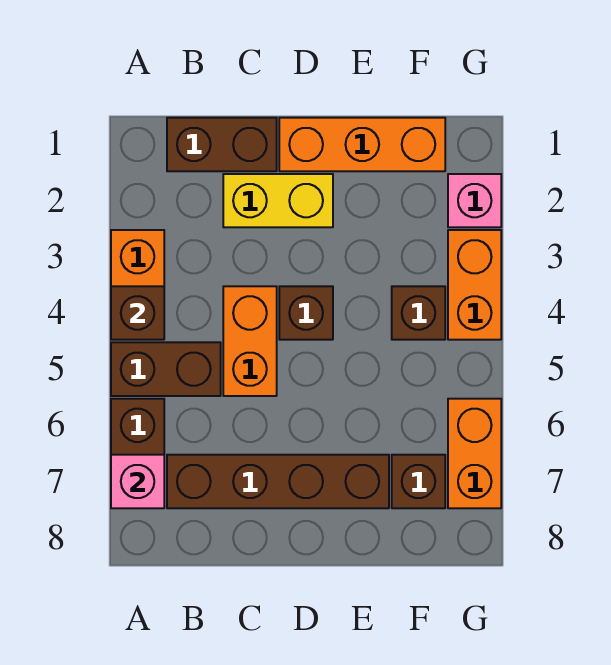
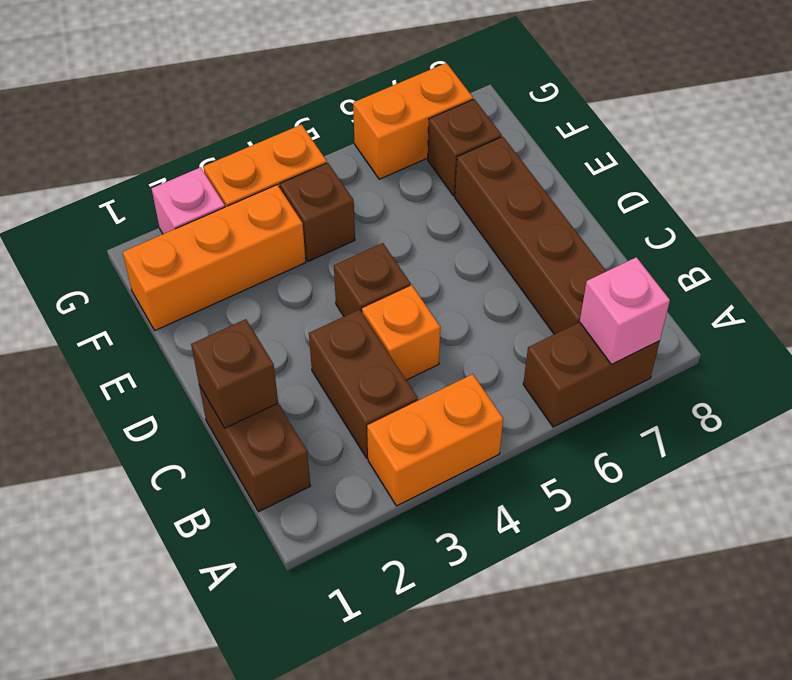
brown brick A4 level 2 -> brown brick C1 level 2
brown brick A5:B5 level 1 -> brown brick B3:C3 level 1
yellow brick C2:D2 level 1 -> none
orange brick C4:C5 level 1 -> orange brick C4 level 1
orange brick D1:F1 level 1 -> orange brick F1:F3 level 1

